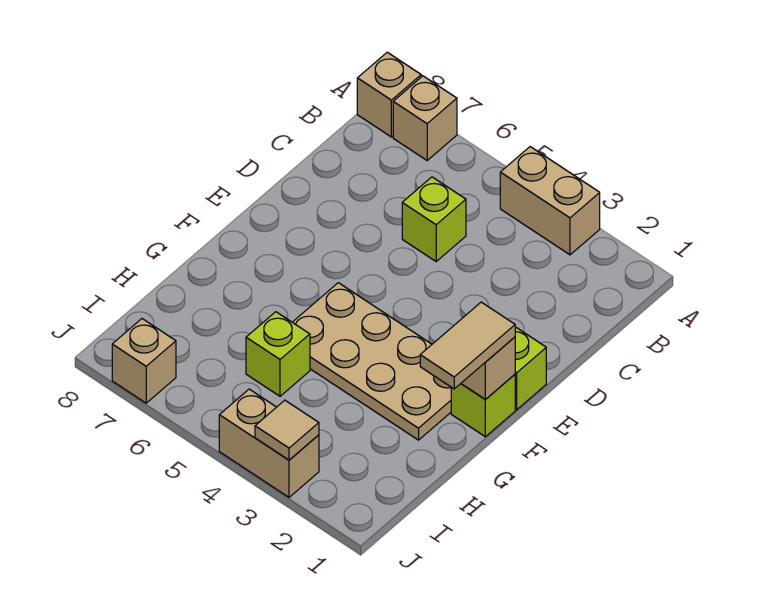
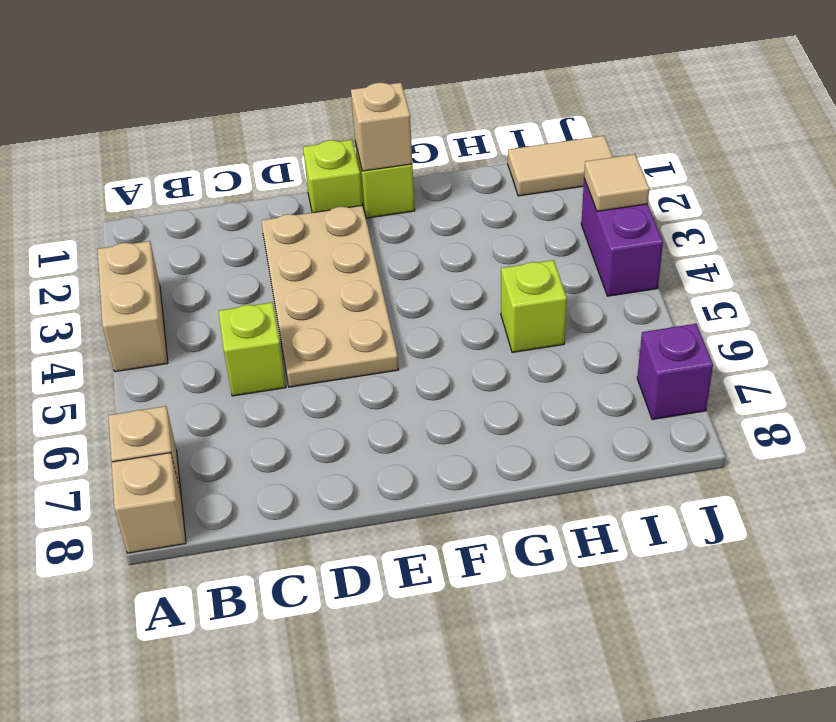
tan tile F1:G1 level 3 -> tan tile I1:J1 level 1
tan plate F2:G5 level 1 -> tan plate D2:E5 level 1
tan brick J3:J4 level 1 -> purple brick J3:J4 level 1
tan brick J7 level 1 -> purple brick J7 level 1

